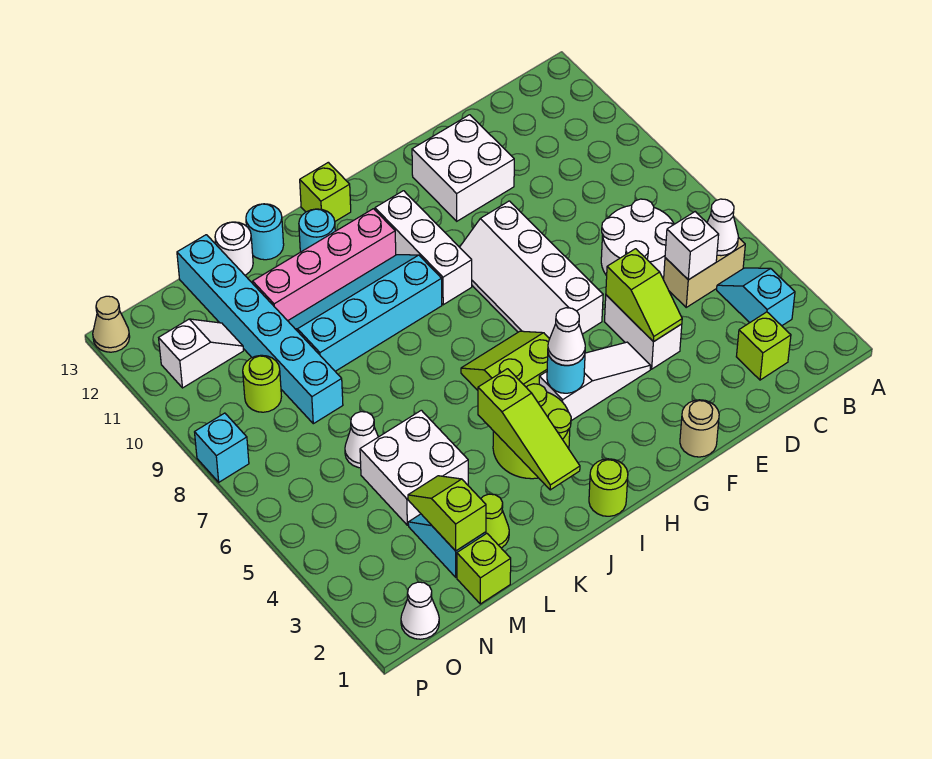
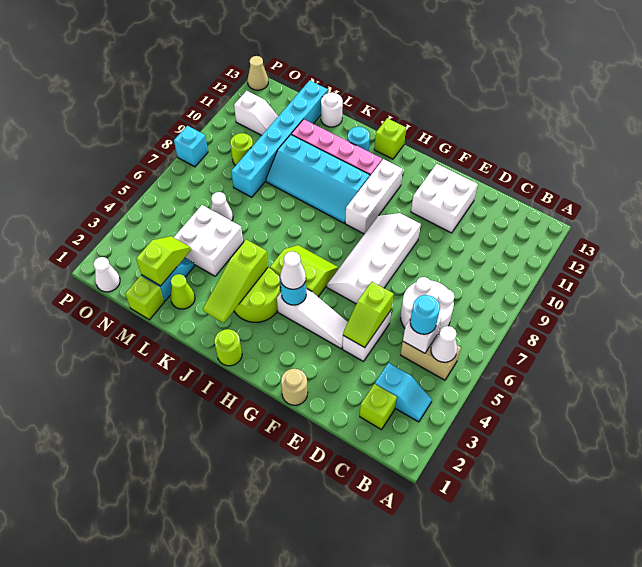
cyan slope B3:B4 level 1 top 3 -> cyan slope B3:C3 level 1 top C
cyan slope I9:L10 level 1 top 9 -> cyan slope I9:L10 level 1 top 10
cyan round brick K13 level 1 -> cyan round brick C5 level 3

